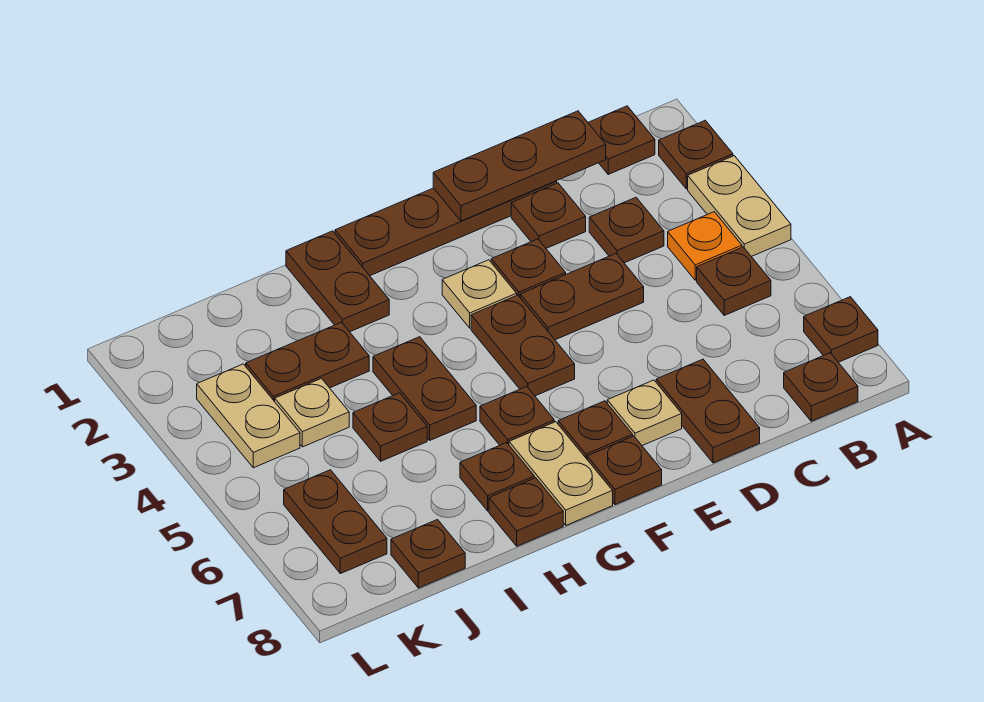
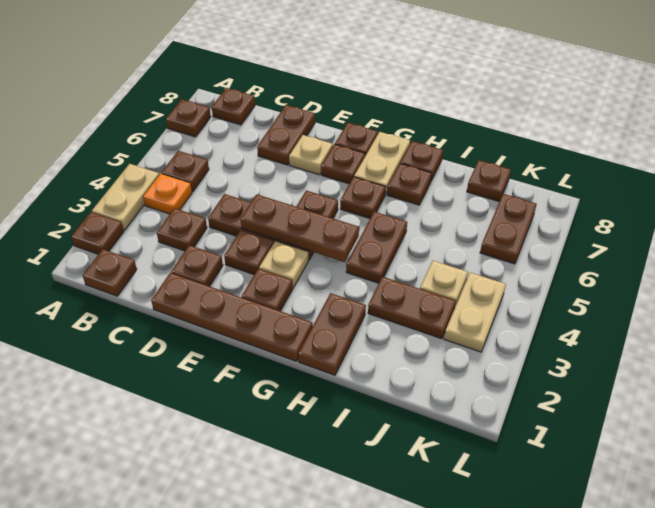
brown plate C1:E1 level 2 -> brown plate E4:G4 level 2
brown plate I5 level 1 -> brown plate F2 level 1

